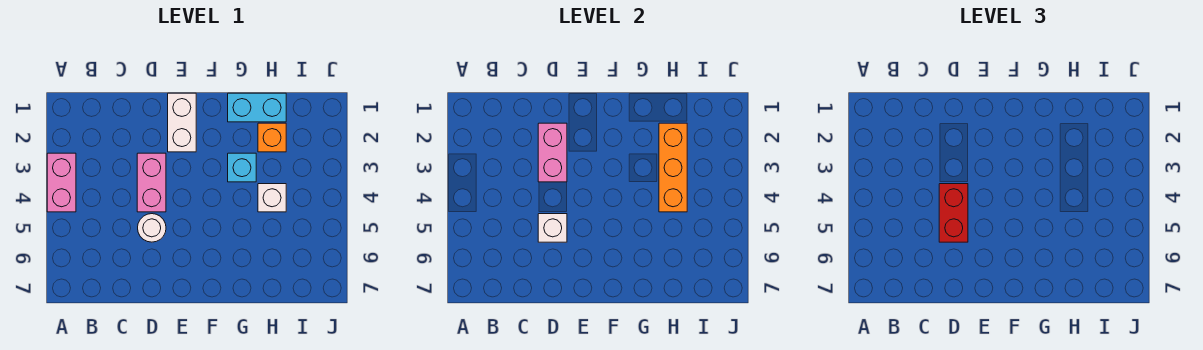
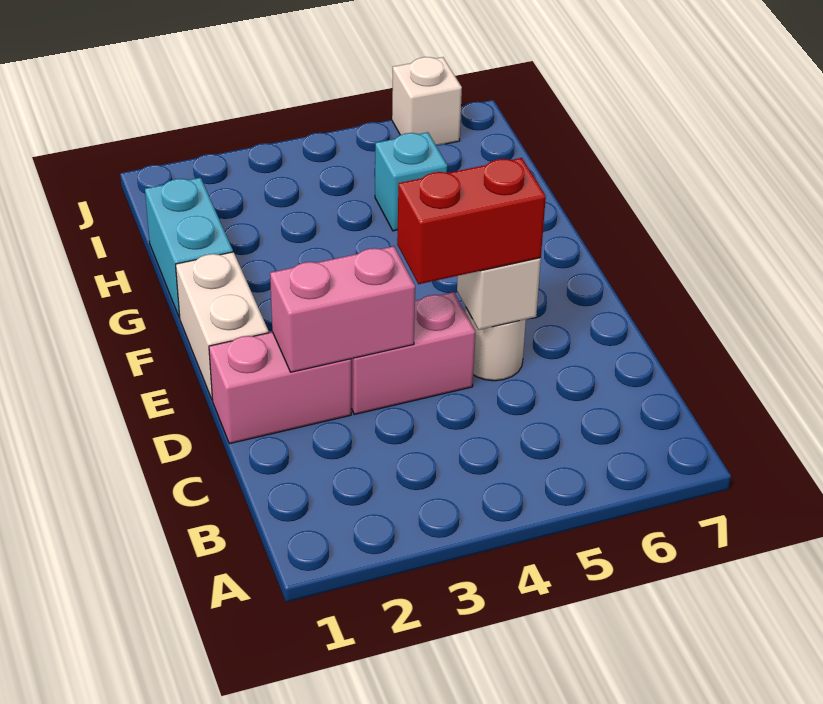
pink brick A3:A4 level 1 -> pink brick D1:D2 level 1
white brick E1:E2 level 1 -> white brick E1:F1 level 1
cyan brick G3 level 1 -> cyan brick H5 level 1
orange brick H2 level 1 -> none
orange brick H2:H4 level 2 -> none
white brick H4 level 1 -> white brick J6 level 1

